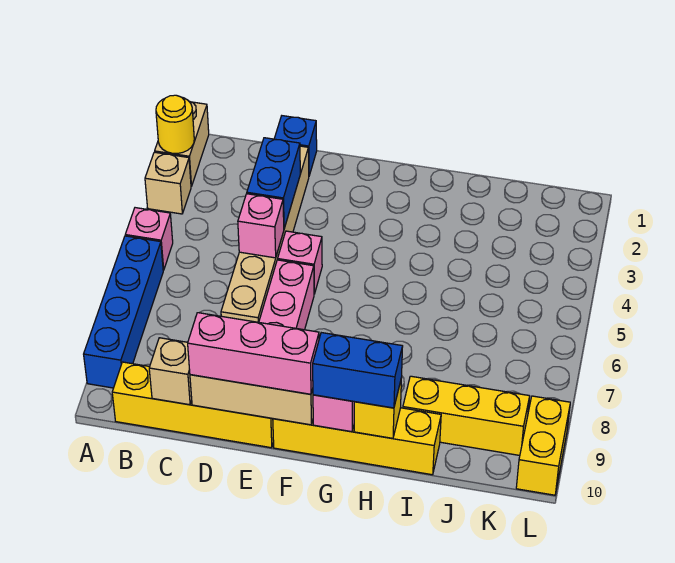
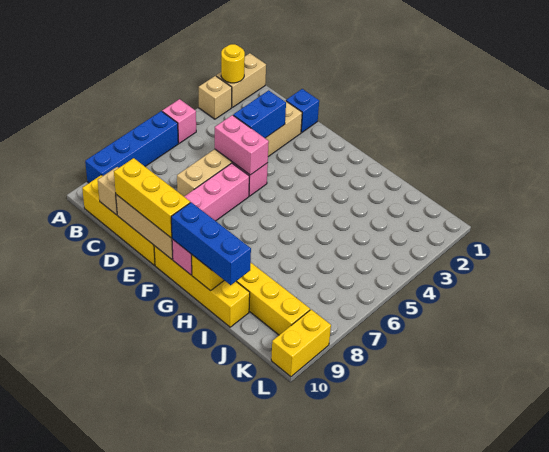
pink brick D5 level 2 -> pink brick D5:E5 level 2
pink brick D10:F10 level 3 -> yellow brick D10:F10 level 3
blue brick G10:H10 level 3 -> blue brick G10:I10 level 3

